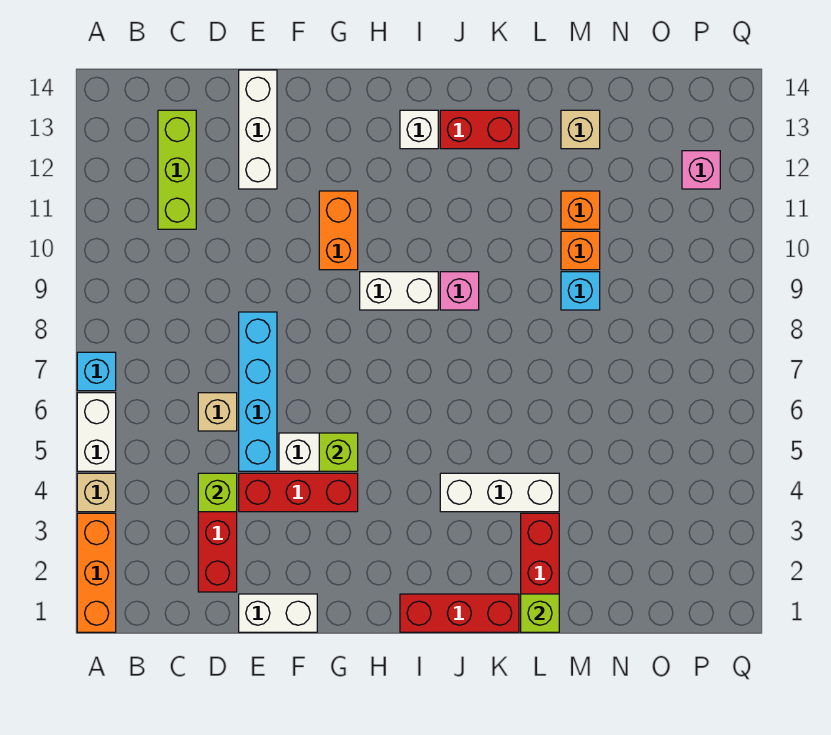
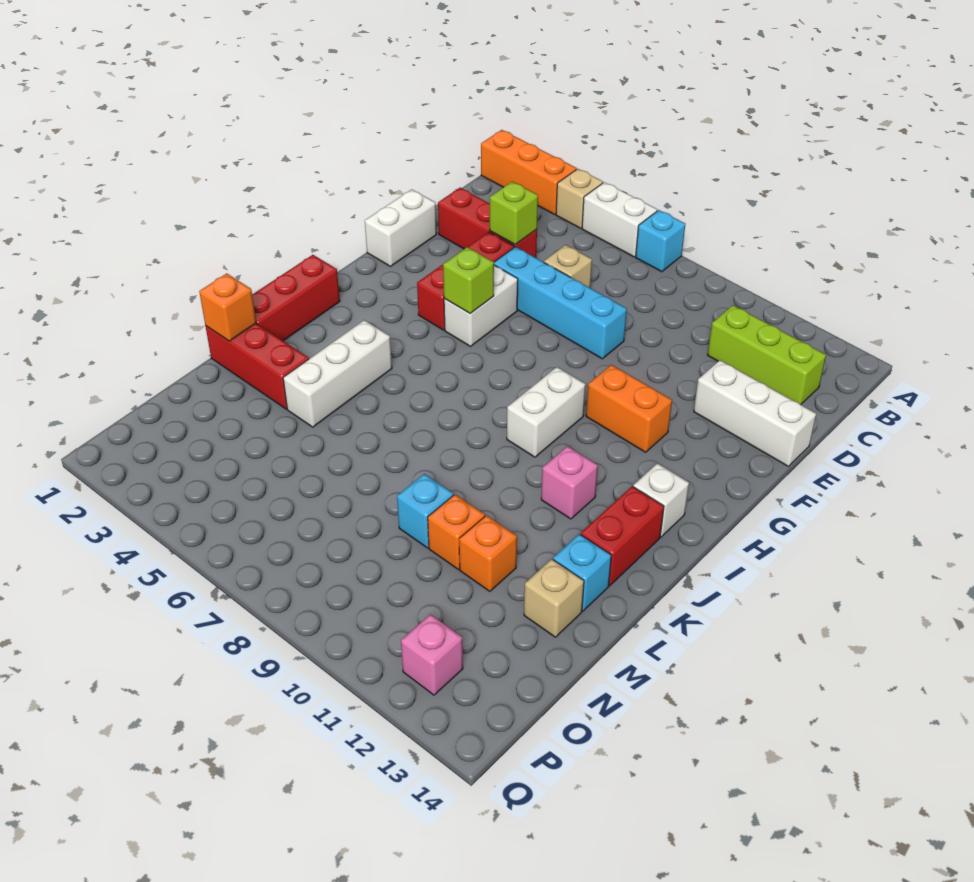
pink brick J9 level 1 -> pink brick J11 level 1
lime brick L1 level 2 -> orange brick L1 level 2
none -> cyan brick L13 level 1

